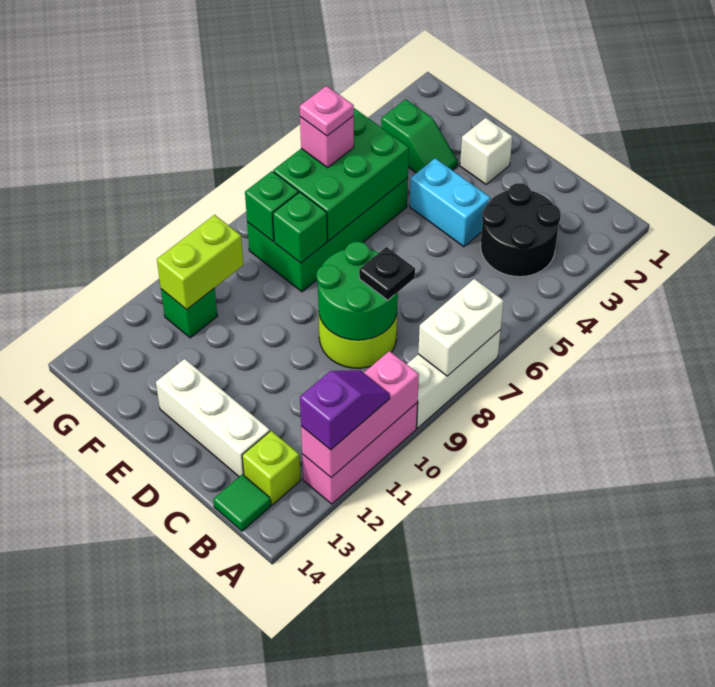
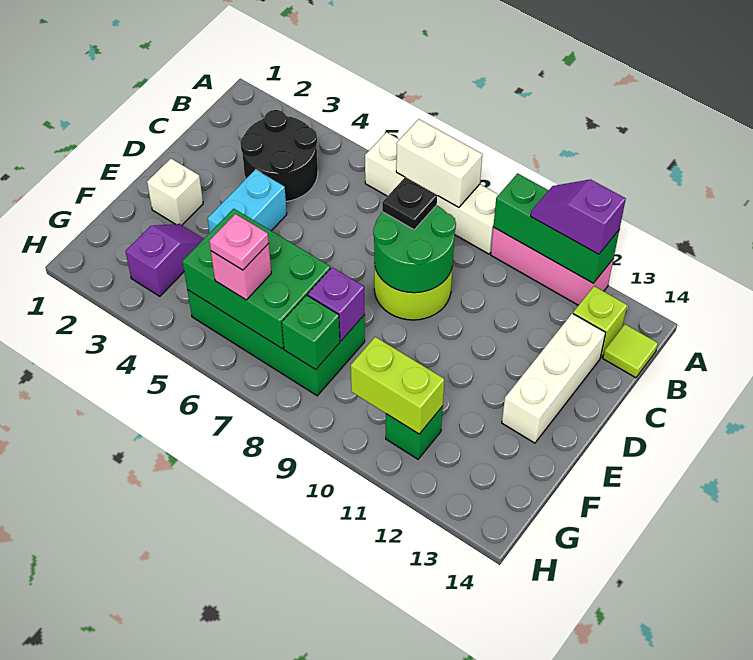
white brick A7:A9 level 1 -> white brick A6:A9 level 1
pink brick A10:A12 level 2 -> green brick A10:A12 level 2
green tile B14 level 1 -> lime tile B14 level 1
green slope F3:G3 level 1 top G -> purple slope F3:G3 level 1 top G
green brick F8 level 2 -> purple brick F8 level 2

